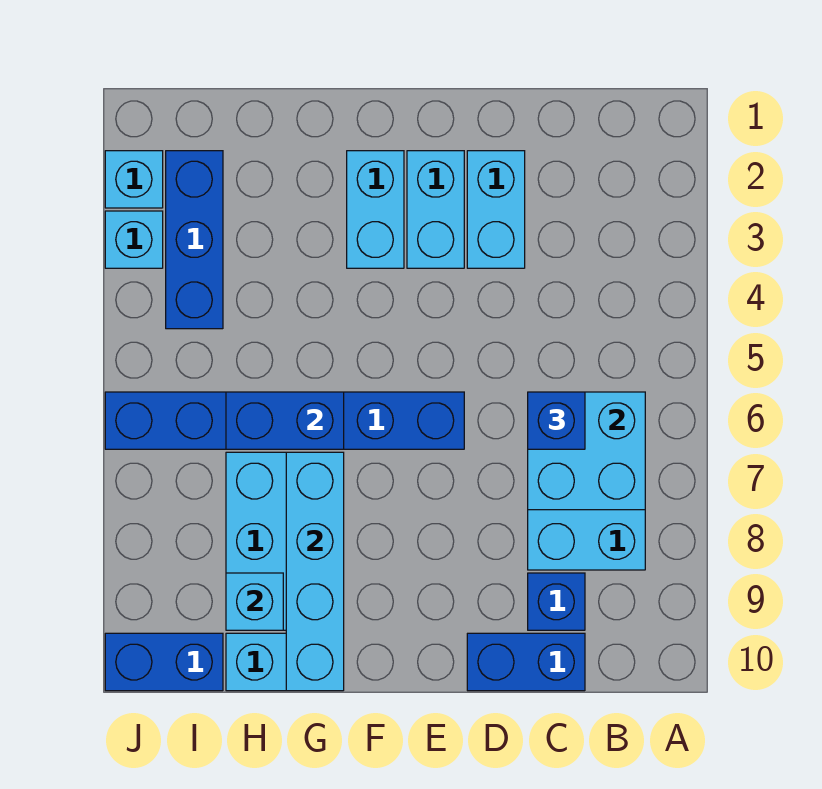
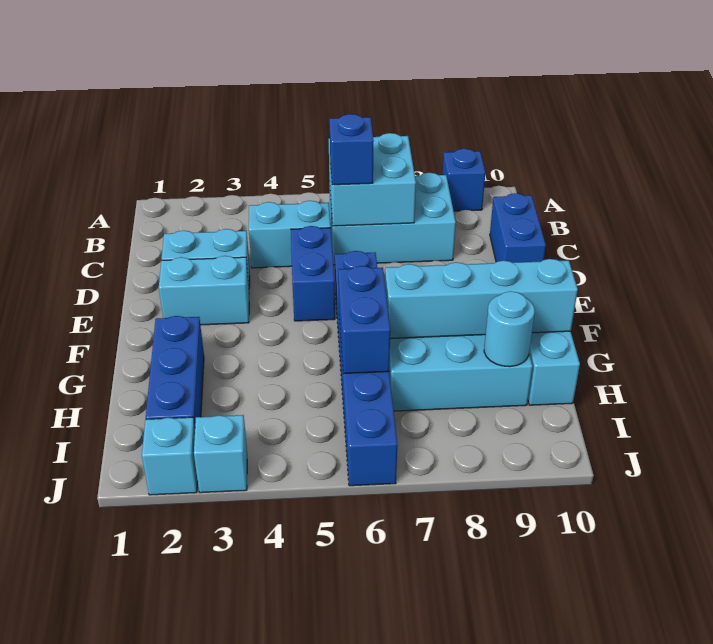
blue brick C9 level 1 -> blue brick A9 level 1
cyan brick F2:F3 level 1 -> cyan brick C4:C5 level 1
cyan brick H9 level 2 -> cyan round brick H9 level 2
blue brick I2:I4 level 1 -> blue brick G2:I2 level 1
blue brick I10:J10 level 1 -> blue brick D5:E5 level 1

